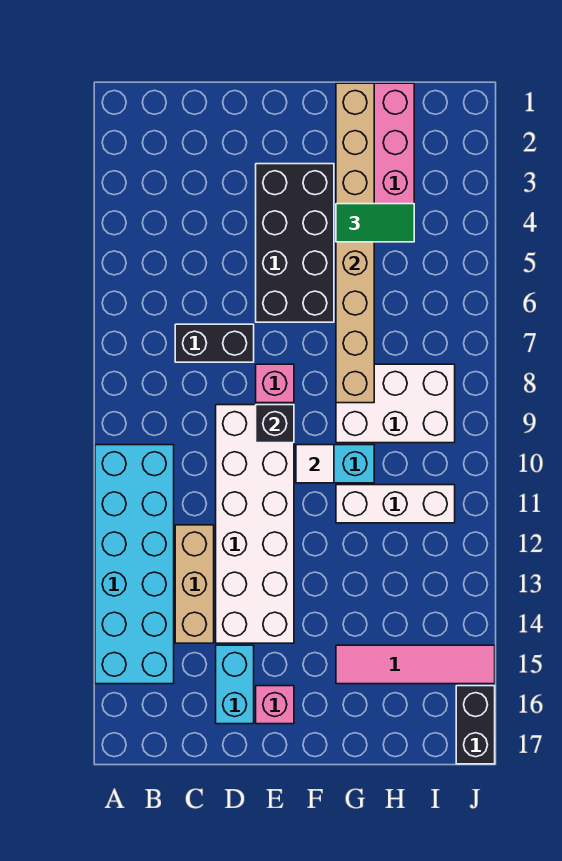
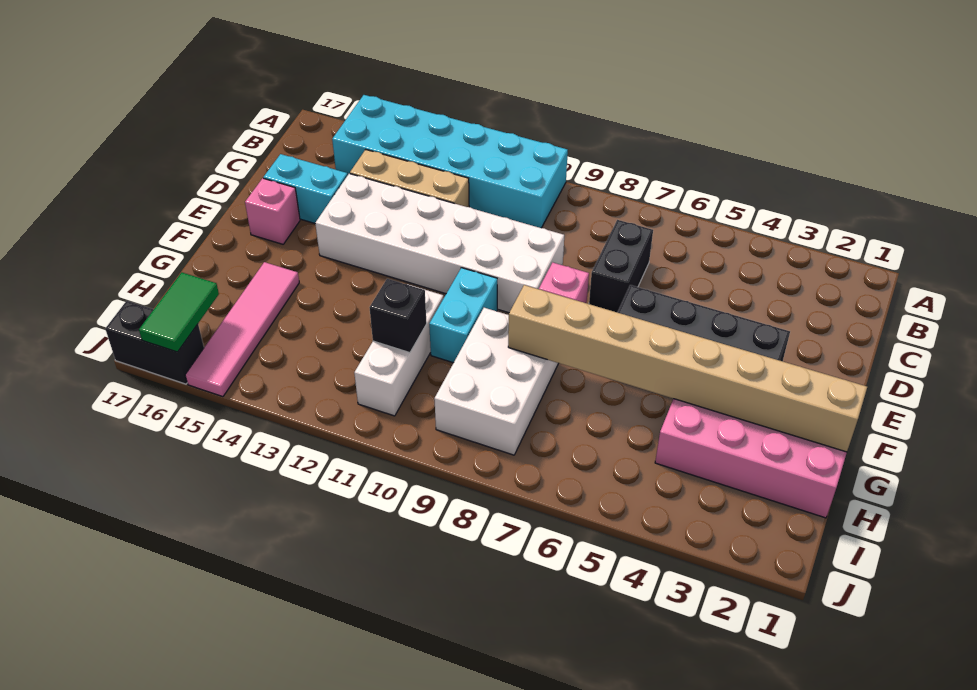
black brick E9 level 2 -> black brick H11 level 2
white tile F10 level 2 -> none
green tile G4:H4 level 3 -> green tile I16:J16 level 2

